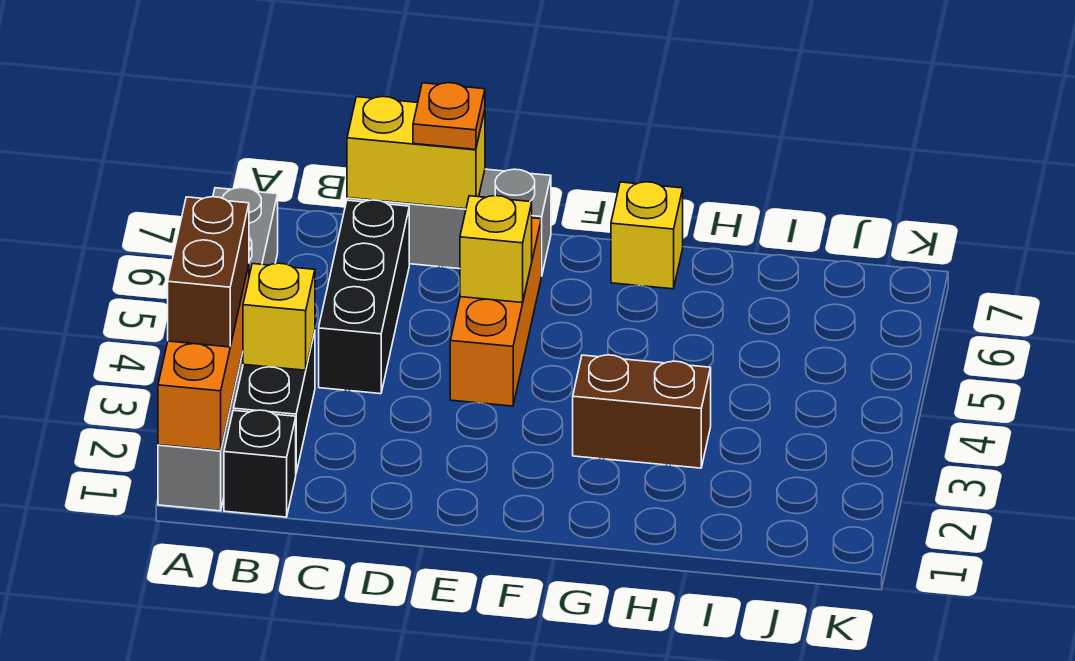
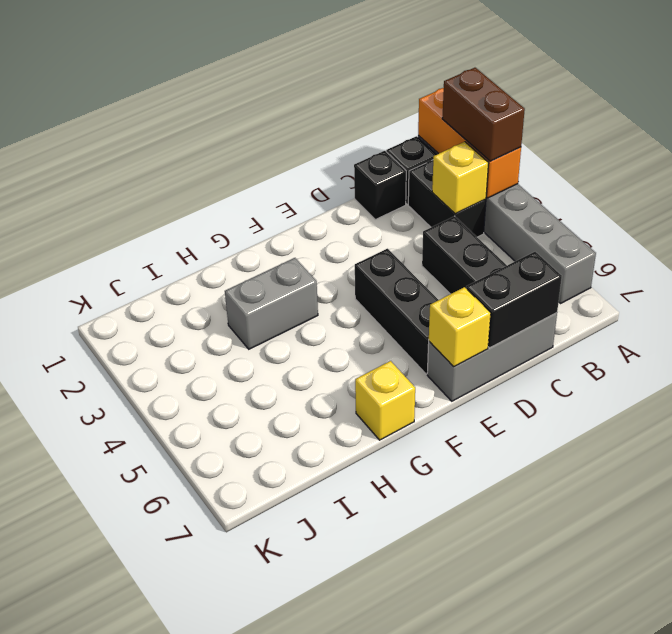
none -> black brick C1 level 1
yellow brick C7:D7 level 2 -> black brick C7:D7 level 2
orange plate D7 level 3 -> none
orange brick E4:E6 level 1 -> black brick E4:E6 level 1
yellow brick E5 level 2 -> yellow brick E7 level 2
brown brick G3:H3 level 1 -> grey brick G3:H3 level 1

